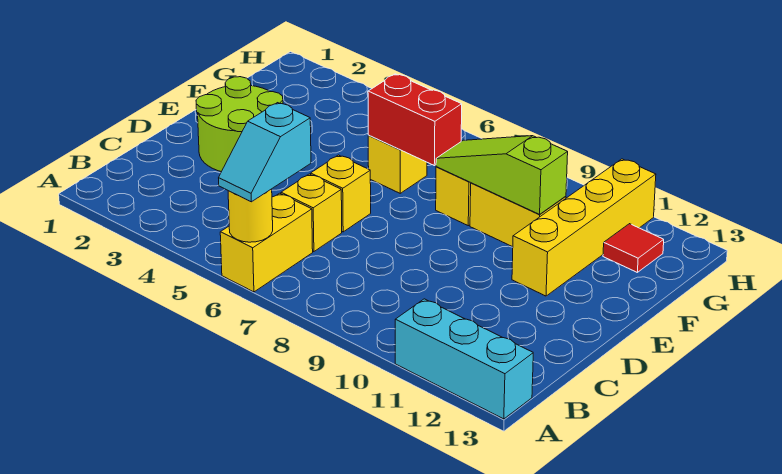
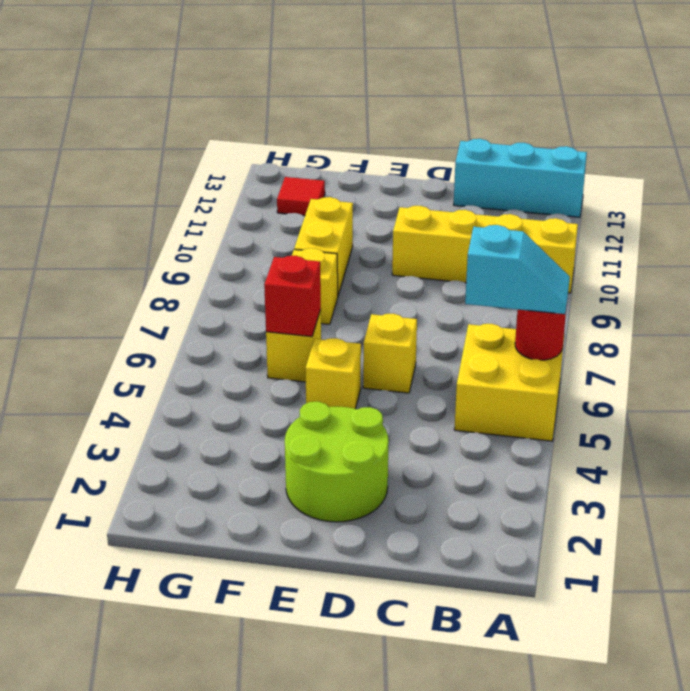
yellow brick A6:B6 level 1 -> yellow brick A5:B6 level 1
yellow round brick A6 level 2 -> red round brick A6 level 2
cyan brick A11:A13 level 1 -> cyan brick A13:C13 level 1
yellow brick C6 level 1 -> yellow brick E5 level 1
yellow brick E11:H11 level 1 -> yellow brick A10:D10 level 1
red brick F6:F7 level 2 -> red brick F6 level 2
lime slope F8:F10 level 2 top 10 -> none

